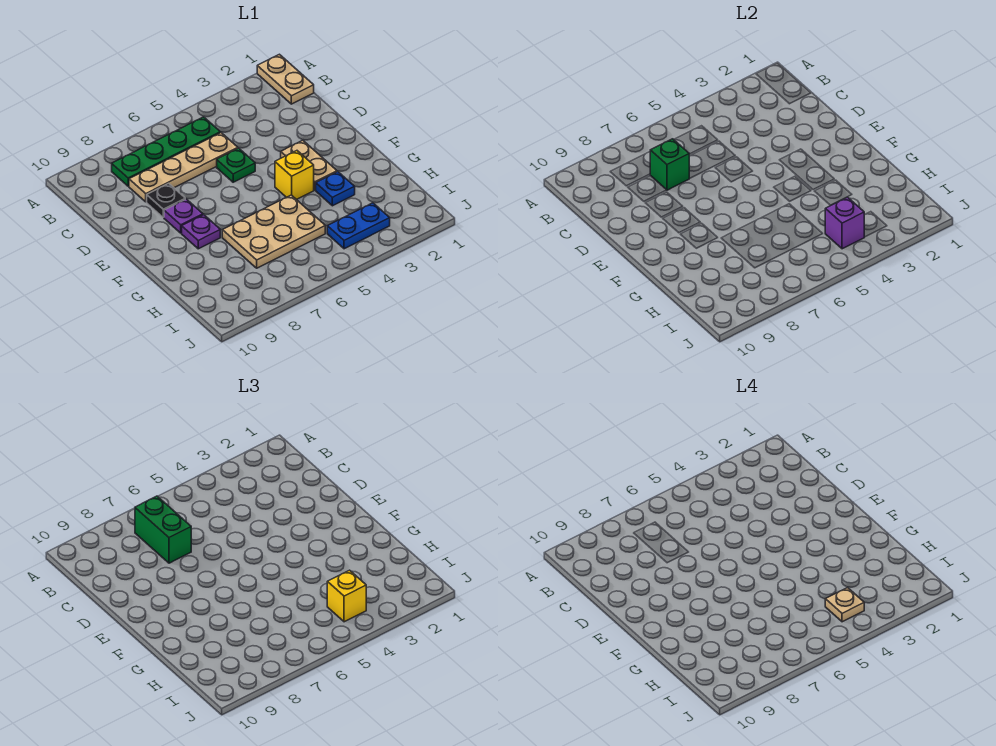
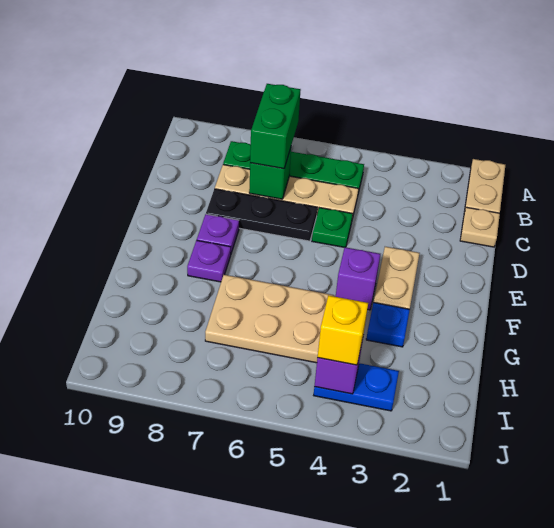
black plate D8 level 1 -> black plate D6:D8 level 1
yellow brick F4 level 1 -> purple brick F4 level 1
tan plate I4 level 4 -> tan plate C1 level 1

